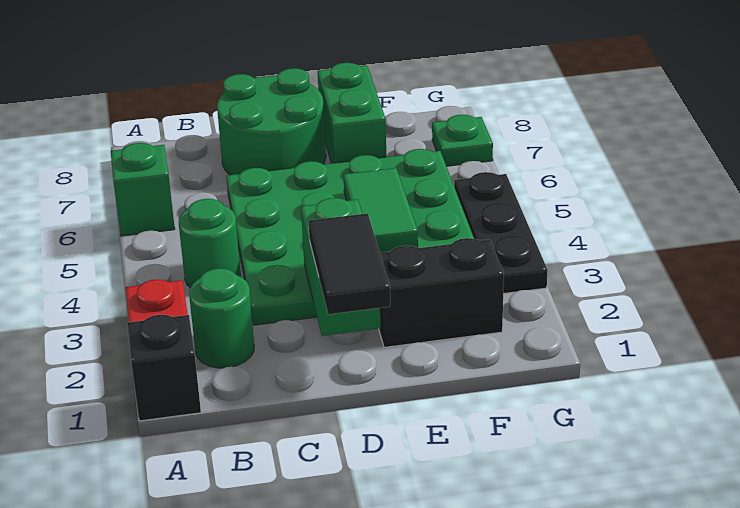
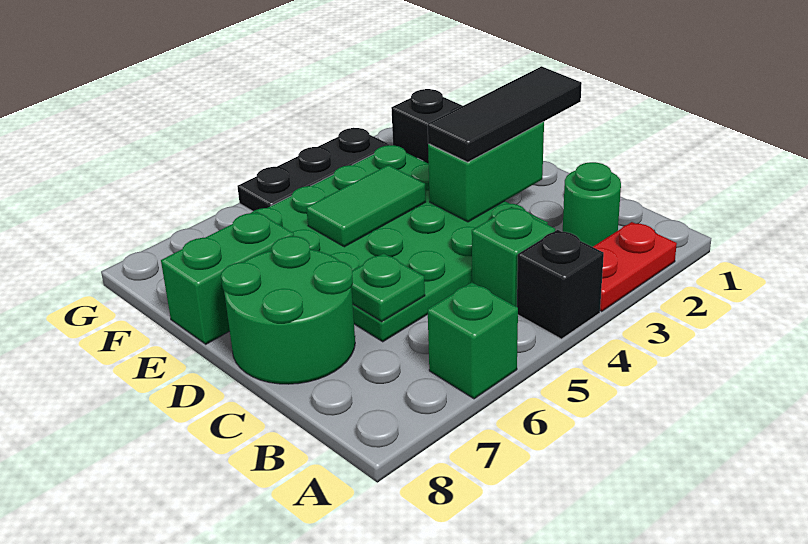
black brick A1 level 1 -> black brick A4 level 1
green round brick B4 level 1 -> green brick B4 level 1
black tile D1:D2 level 3 -> black tile D1:D3 level 3
green plate G7 level 1 -> green plate C6 level 2

